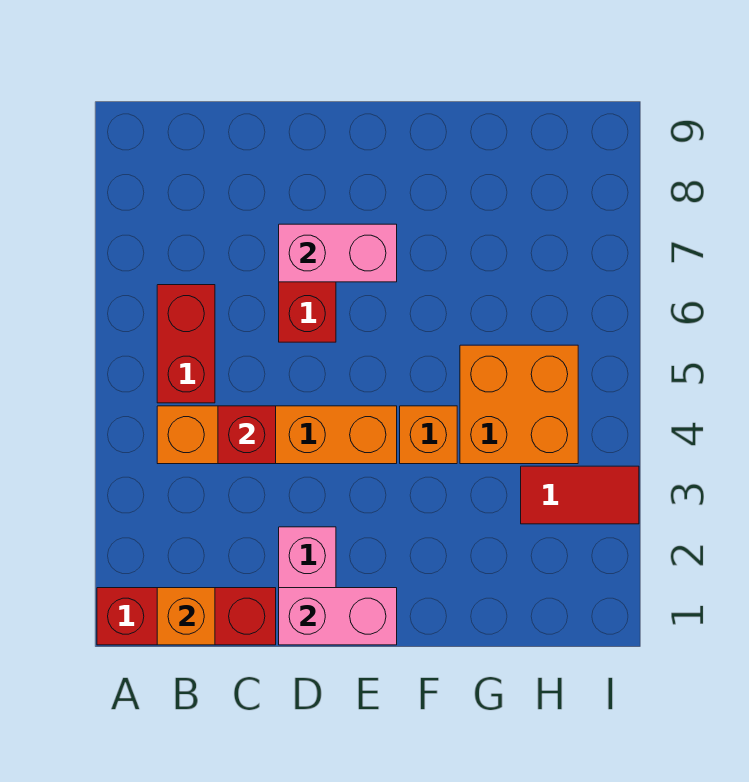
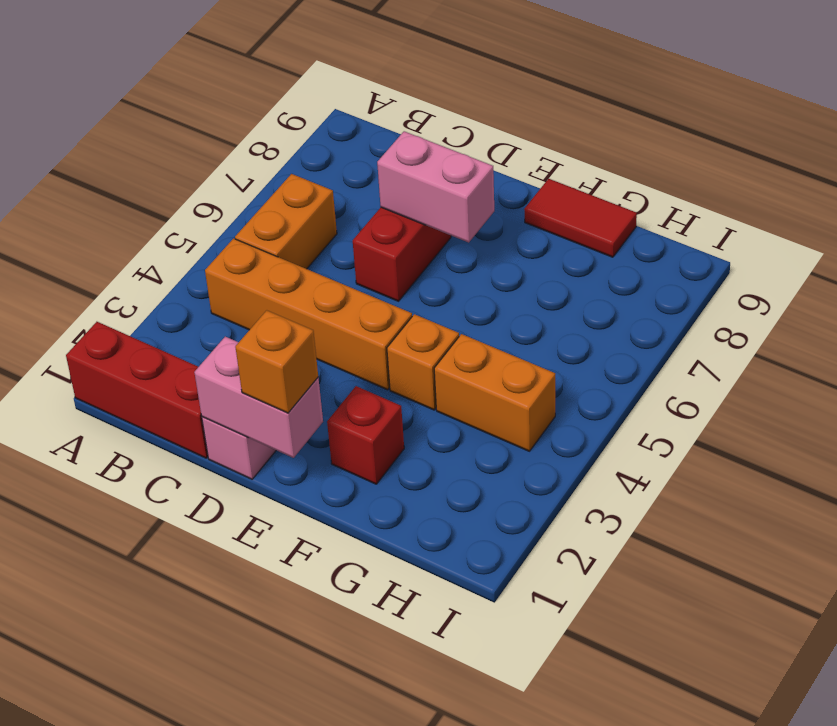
orange brick B1 level 2 -> orange brick E1 level 3
red brick B5:B6 level 1 -> orange brick B5:B6 level 1
red brick C4 level 2 -> red brick F2 level 1
orange brick G4:H5 level 1 -> orange brick G4:H4 level 1
red tile H3:I3 level 1 -> red tile F9:G9 level 1

